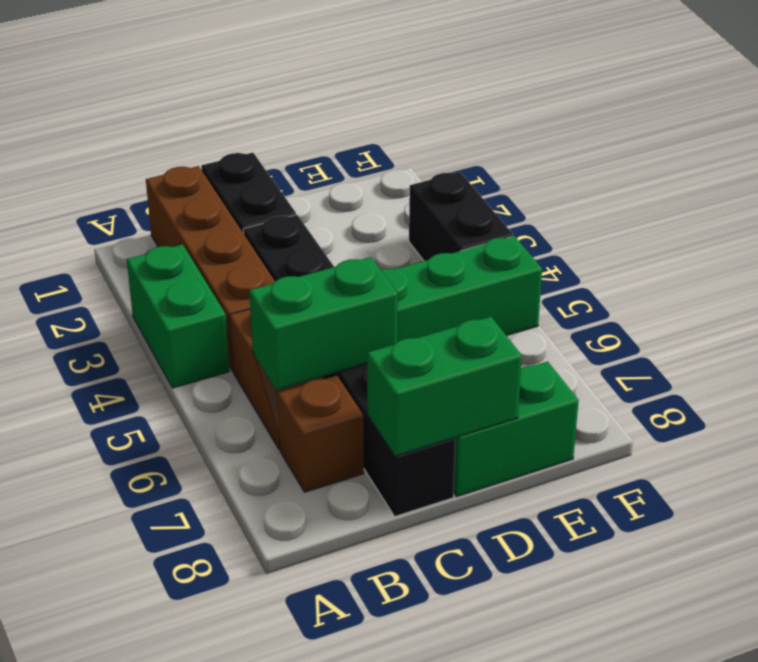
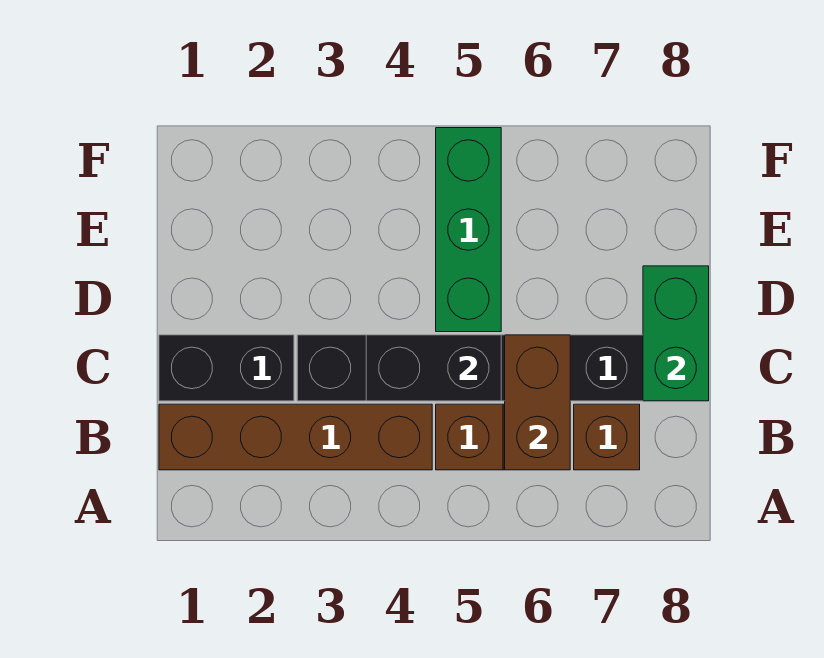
green brick A3:A4 level 1 -> none
green brick B6:C6 level 2 -> brown brick B6:C6 level 2
green brick D8:E8 level 1 -> none
black brick F3:F4 level 1 -> black brick C4:C5 level 2

